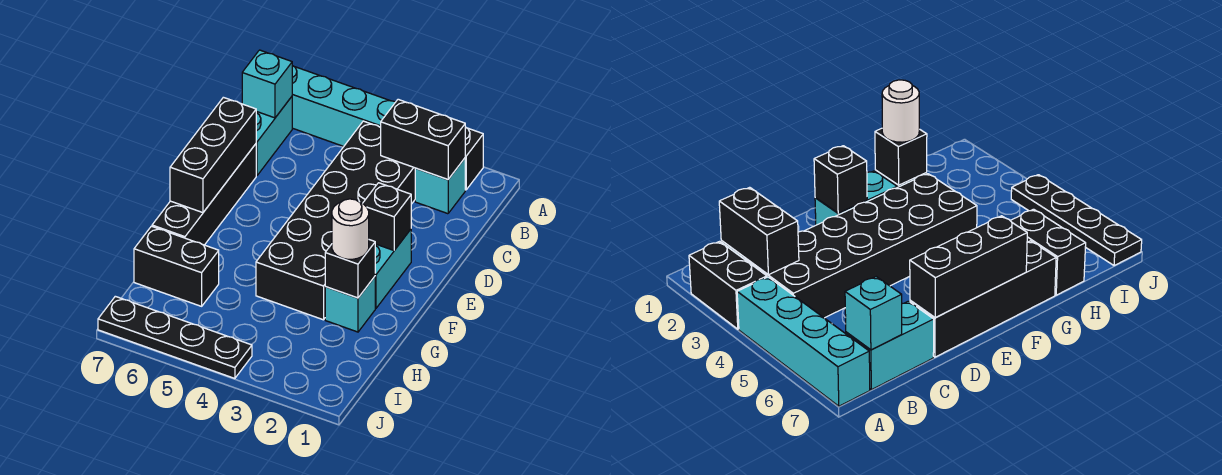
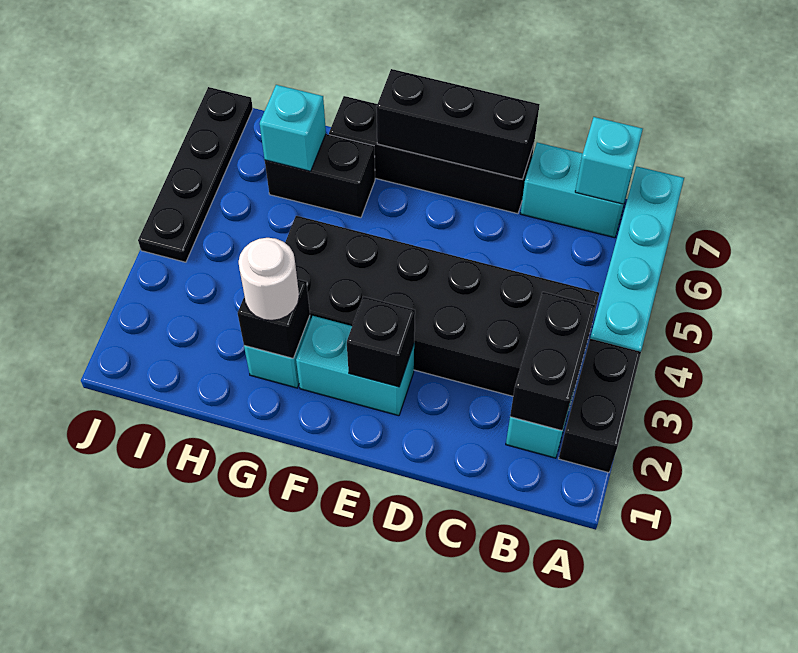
black brick H6:H7 level 1 -> black brick G6:H6 level 1
none -> cyan brick H6 level 2

